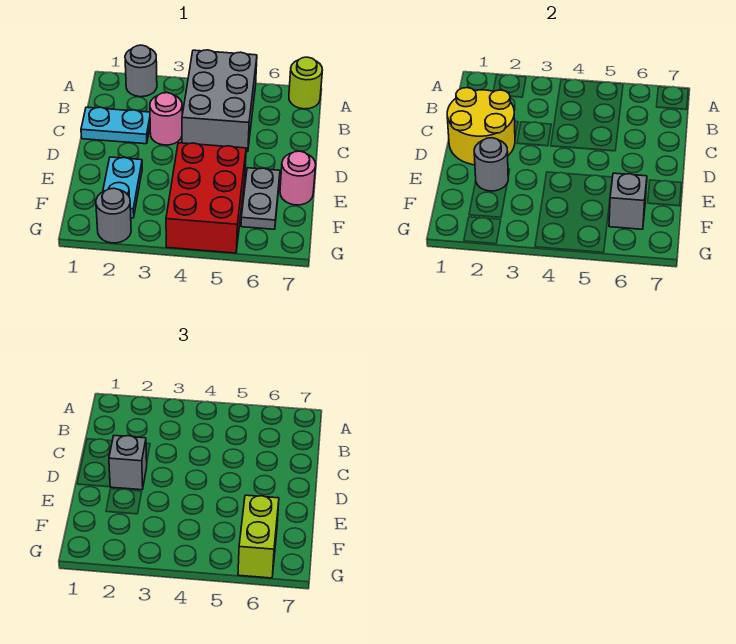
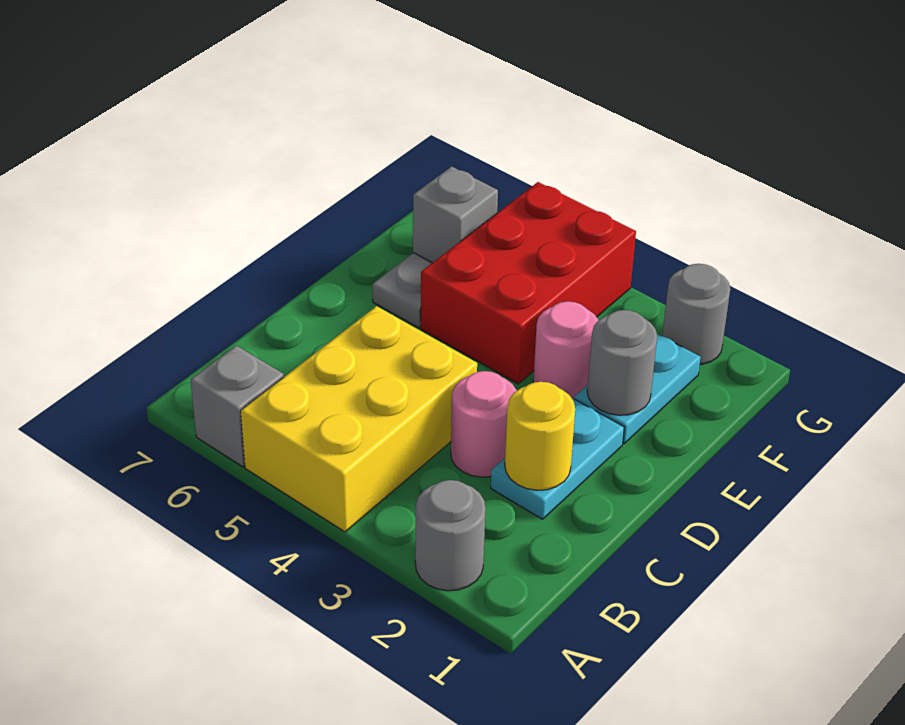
grey brick A4:C5 level 1 -> yellow brick A4:C5 level 1
lime round brick A7 level 1 -> none
cyan plate C1:C2 level 1 -> cyan plate C2:D2 level 1
yellow round brick C1:D2 level 2 -> yellow round brick C2 level 2
grey brick D2 level 3 -> grey brick A6 level 1
pink round brick E7 level 1 -> pink round brick E3 level 1
lime brick F6:G6 level 3 -> none

